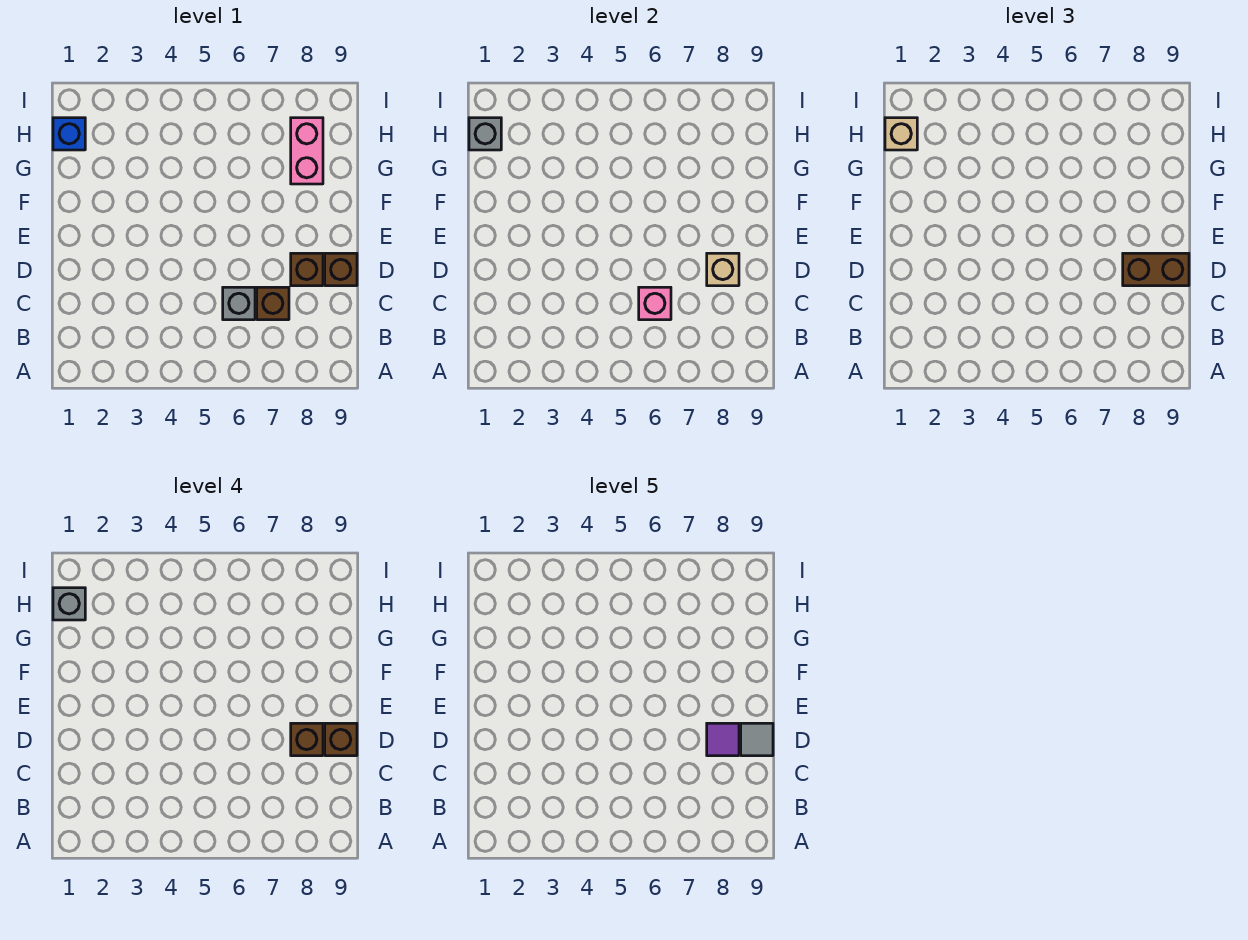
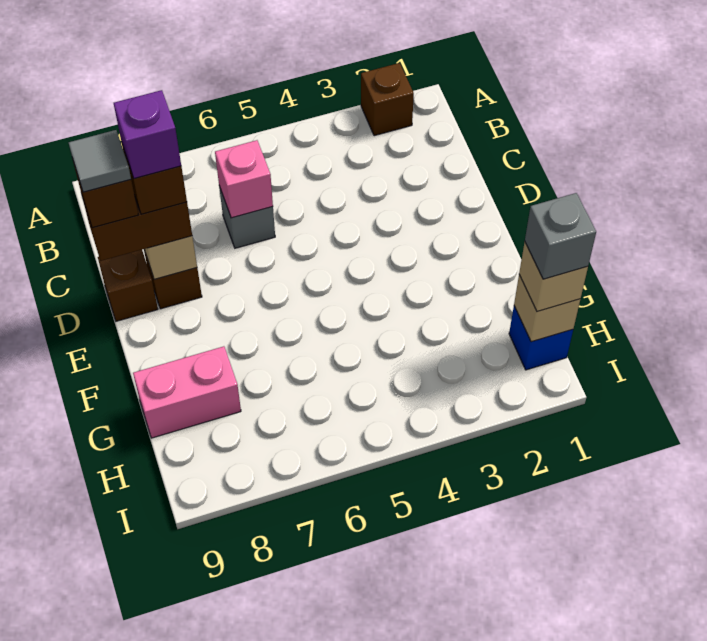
brown brick C7 level 1 -> brown brick A2 level 1
purple tile D8 level 5 -> purple brick D8 level 5
pink brick G8:H8 level 1 -> pink brick G8:G9 level 1
grey brick H1 level 2 -> tan brick H1 level 2

